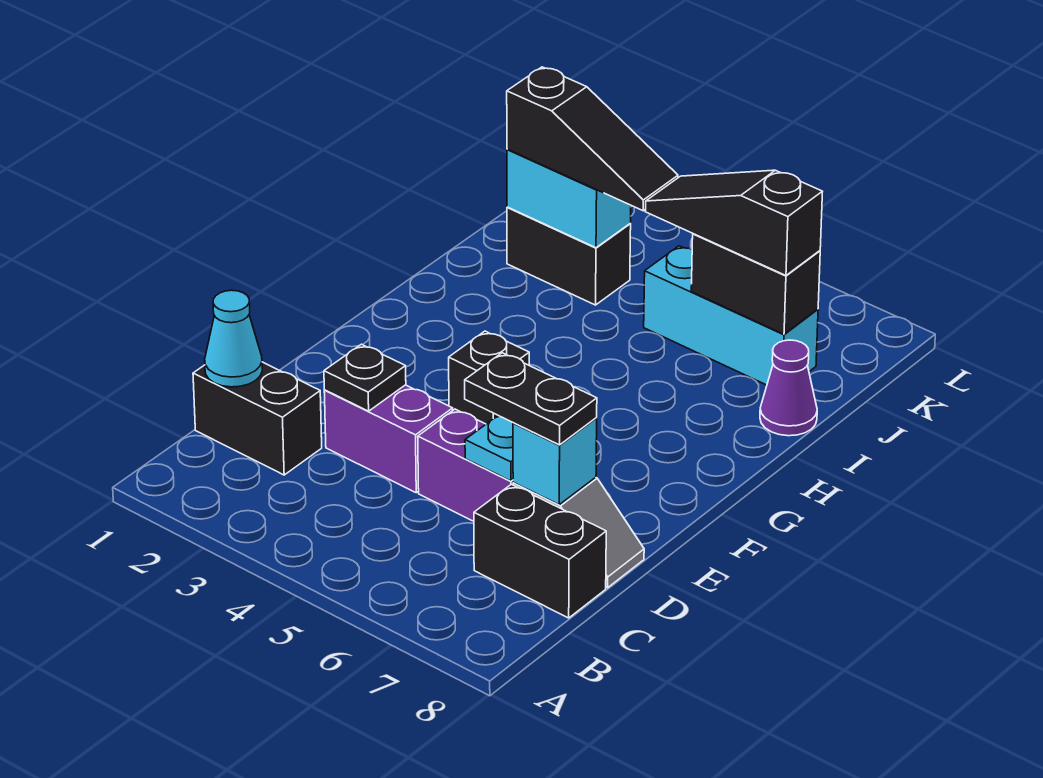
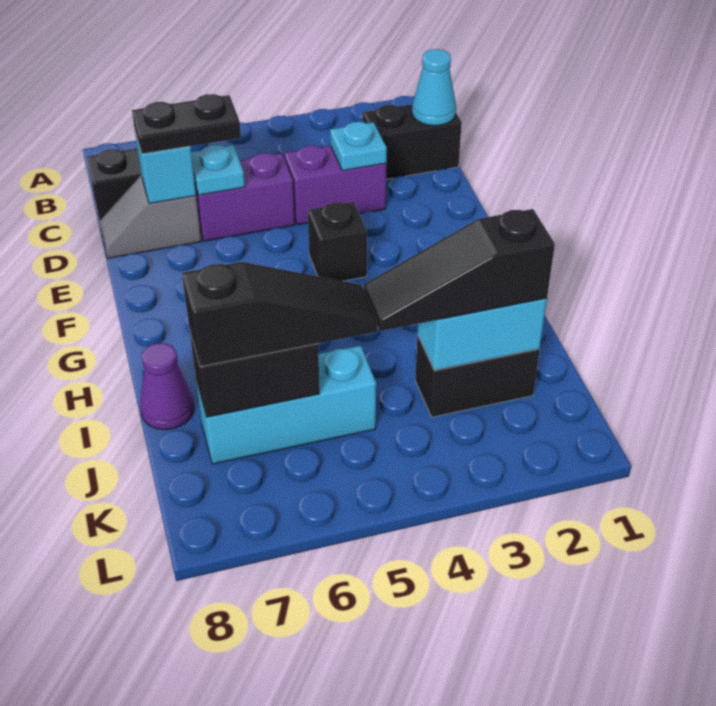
black plate D3 level 2 -> cyan plate D3 level 2

